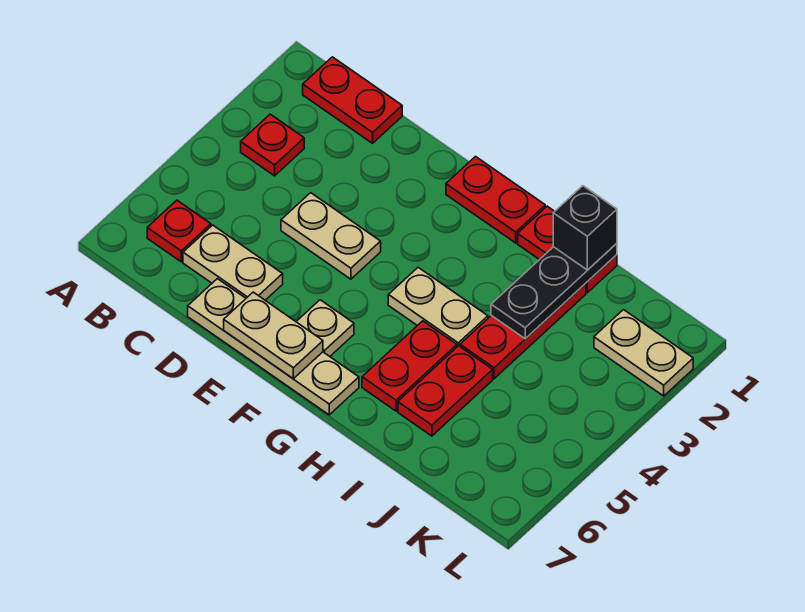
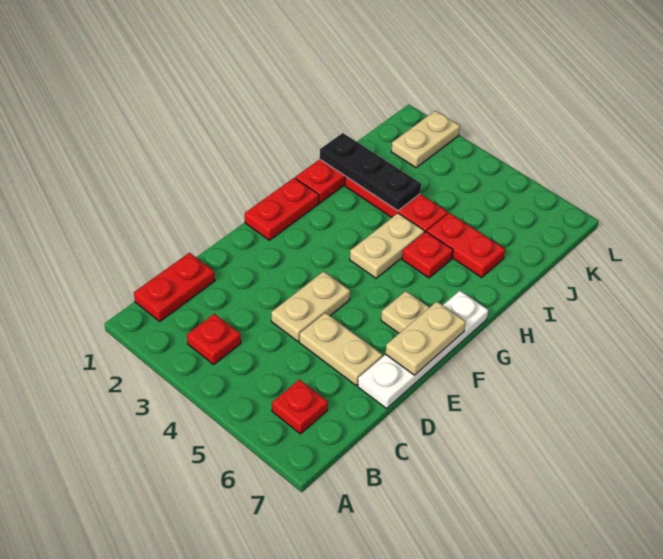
tan plate C6:D6 level 1 -> tan plate D5:D6 level 1
tan plate D7:G7 level 1 -> white plate D7:G7 level 1
red plate H5:H6 level 1 -> red plate H5 level 1
black brick I1 level 3 -> none

